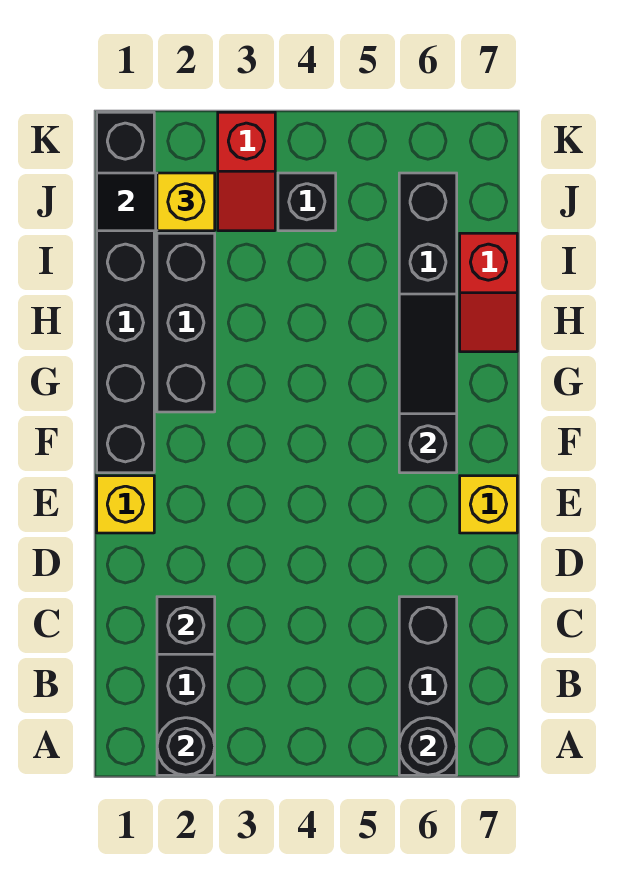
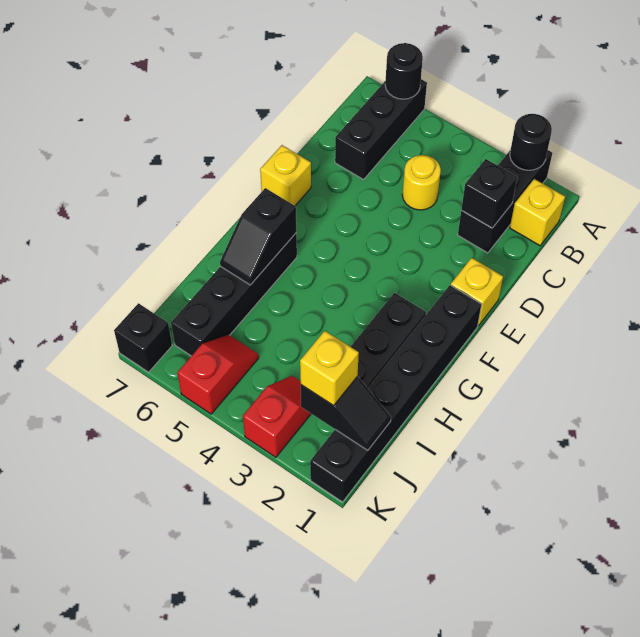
none -> yellow brick B1 level 1
none -> yellow round brick C4 level 1
black slope F6:H6 level 2 top F -> black slope G6:H6 level 2 top G
red slope H7:I7 level 1 top I -> red slope J5:K5 level 1 top K
black brick J4 level 1 -> black brick K7 level 1

